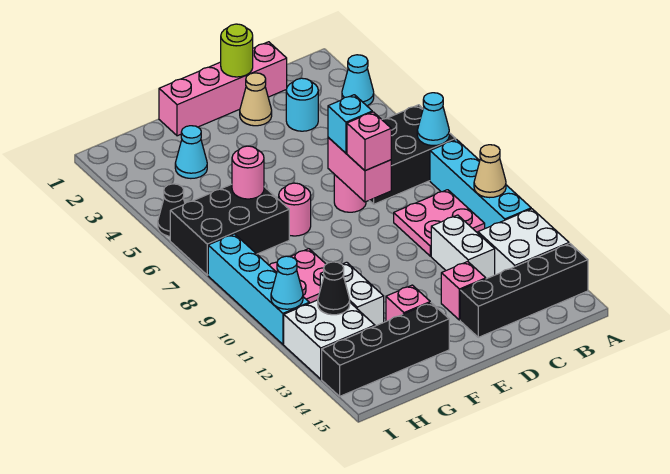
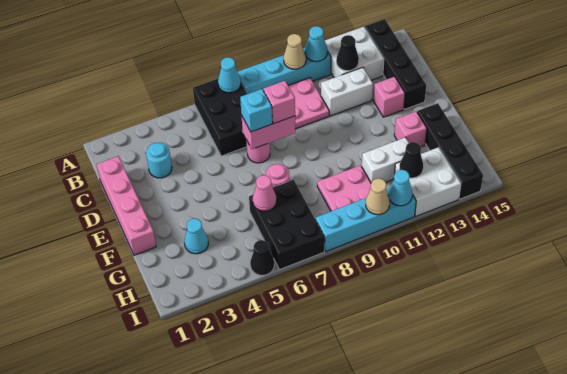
cyan cone A3 level 1 -> cyan cone A11 level 2
none -> black cone B12 level 2
lime round brick D1 level 2 -> none
tan cone D2 level 1 -> tan cone I10 level 2
pink round brick G6 level 2 -> pink cone G6 level 2

